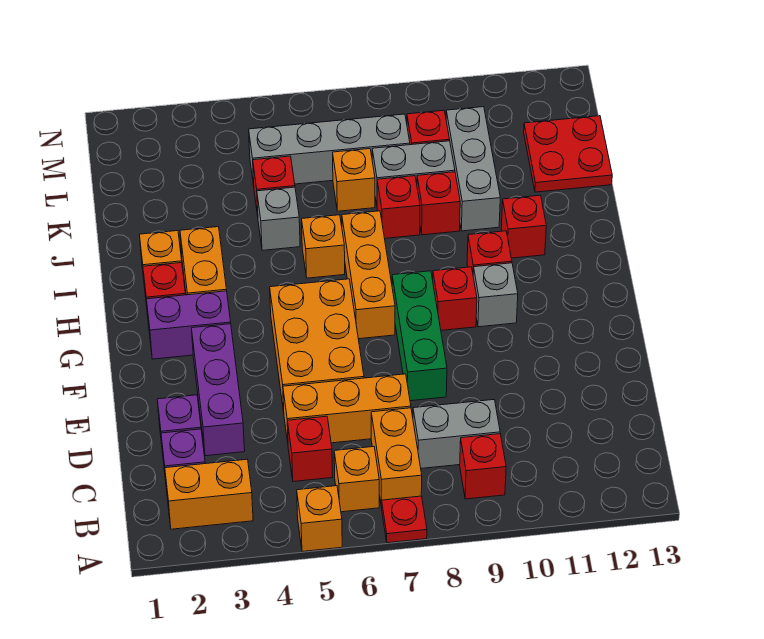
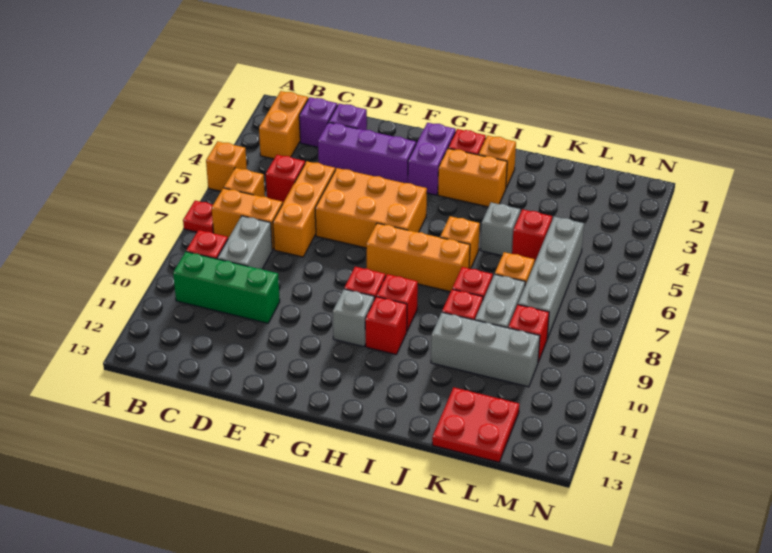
green brick E8:G8 level 1 -> green brick B10:D10 level 1
red brick I11 level 1 -> red brick H9 level 1

